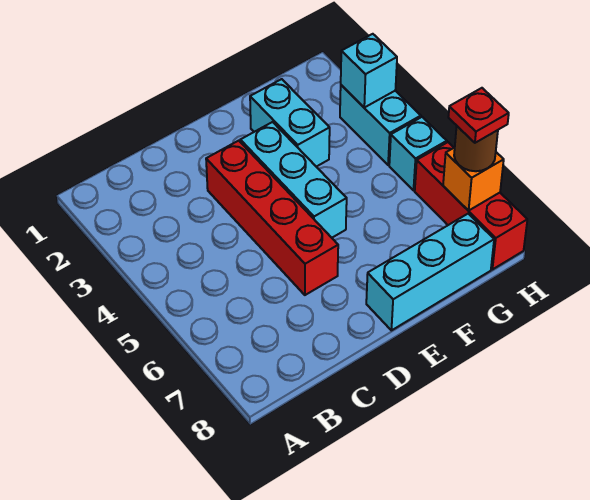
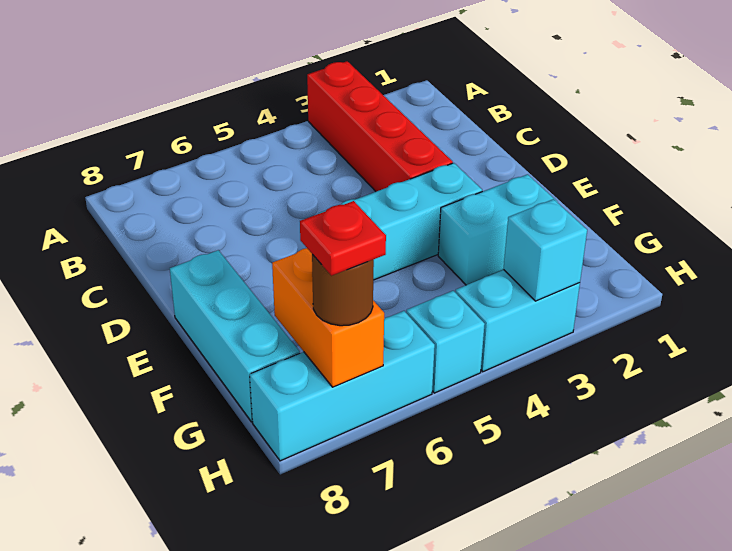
red brick D3:D6 level 1 -> red brick A3:D3 level 1
red brick H6:H8 level 1 -> cyan brick H6:H8 level 1
orange brick H7 level 2 -> orange brick G7:H7 level 2

